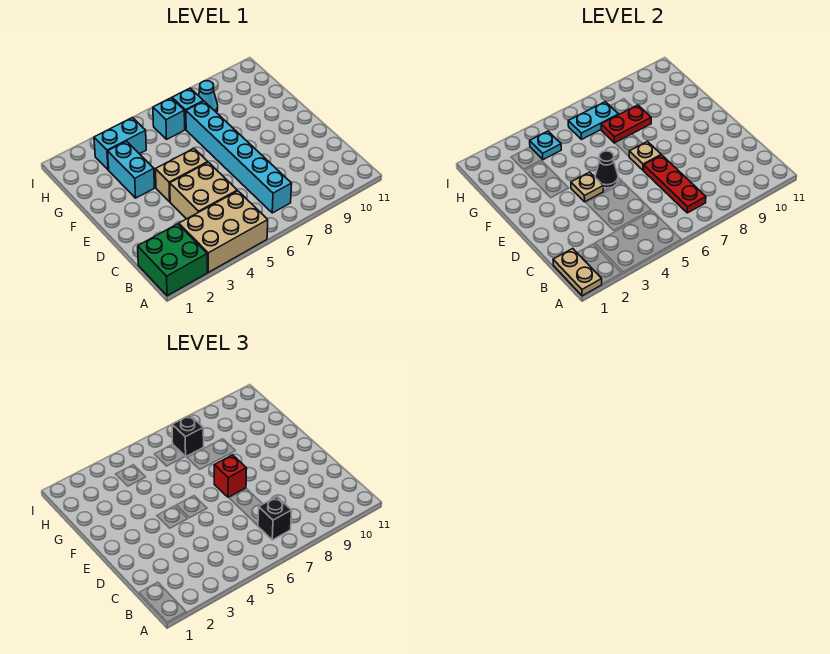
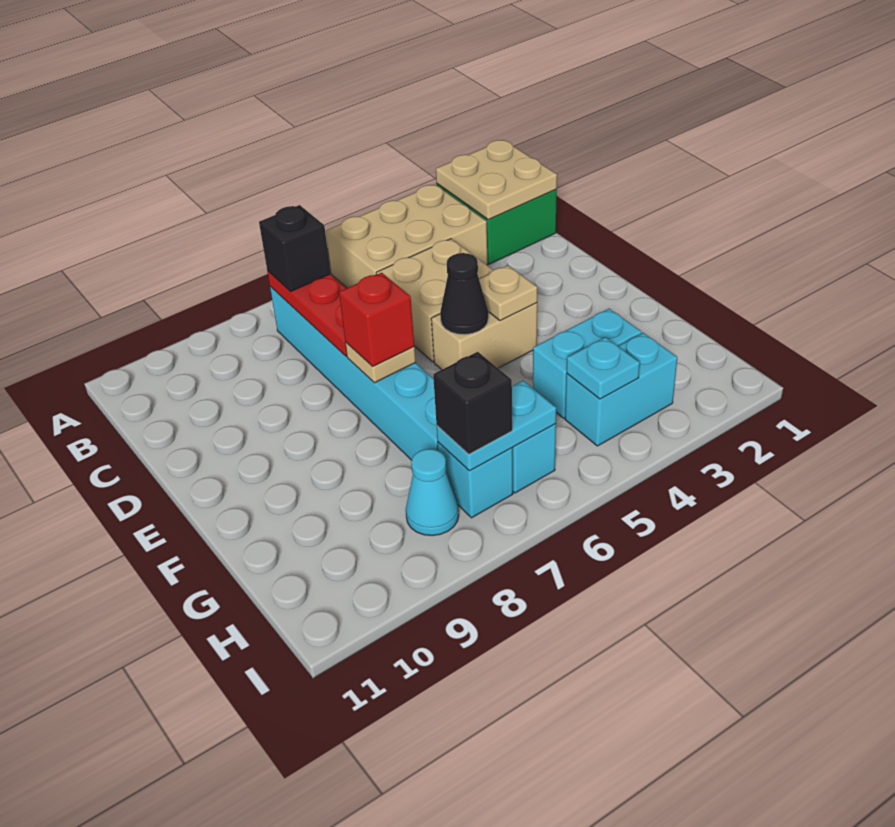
tan plate A1:B1 level 2 -> tan plate A1:B2 level 2
cyan brick F3:G3 level 1 -> cyan brick G3:G4 level 1
red plate G7:G8 level 2 -> none

